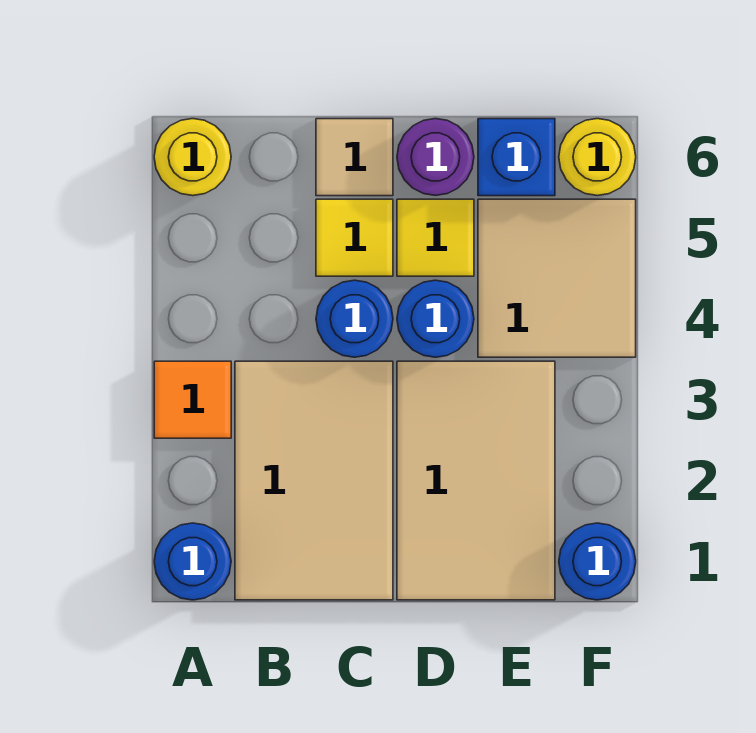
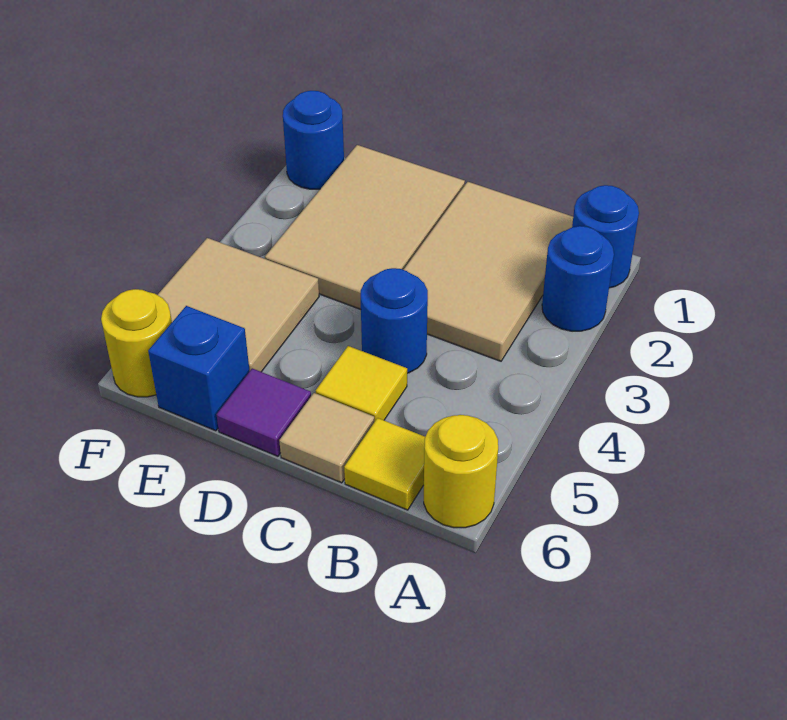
orange tile A3 level 1 -> none
blue round brick D4 level 1 -> blue round brick A2 level 1
yellow tile D5 level 1 -> yellow tile B6 level 1
purple round brick D6 level 1 -> purple tile D6 level 1

